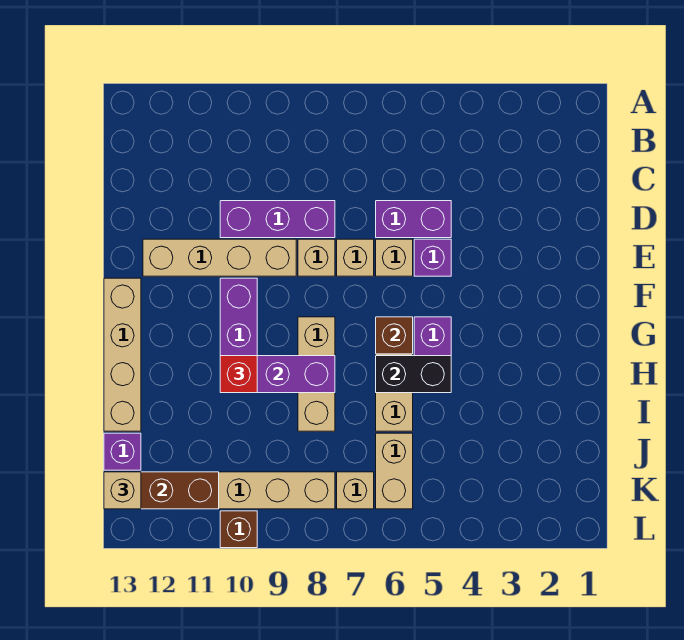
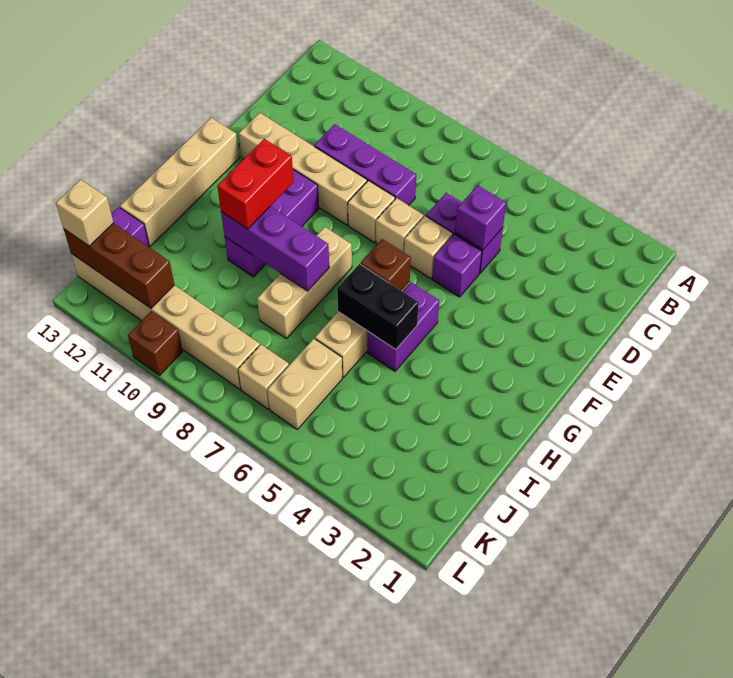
none -> purple brick D5 level 2
red brick H10 level 3 -> red brick G10:H10 level 3

